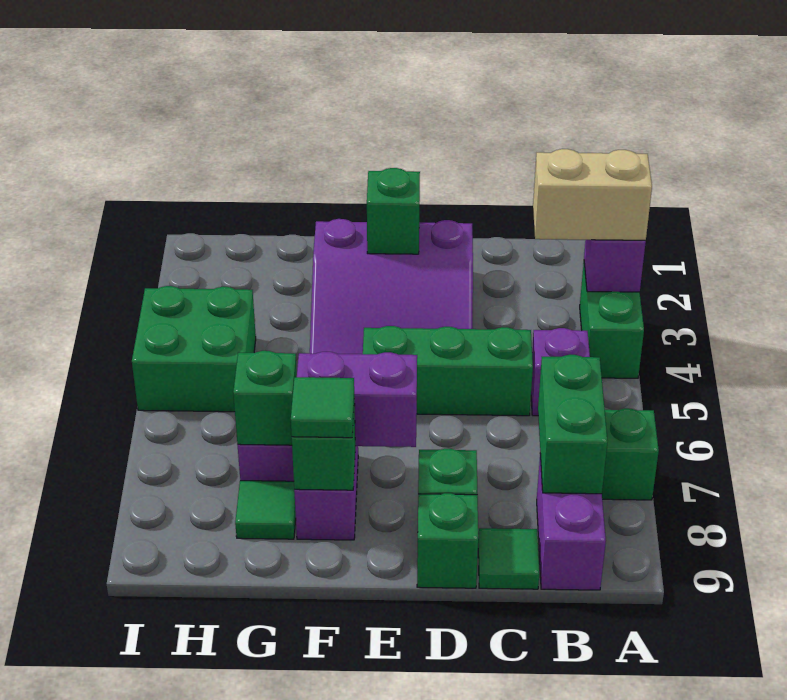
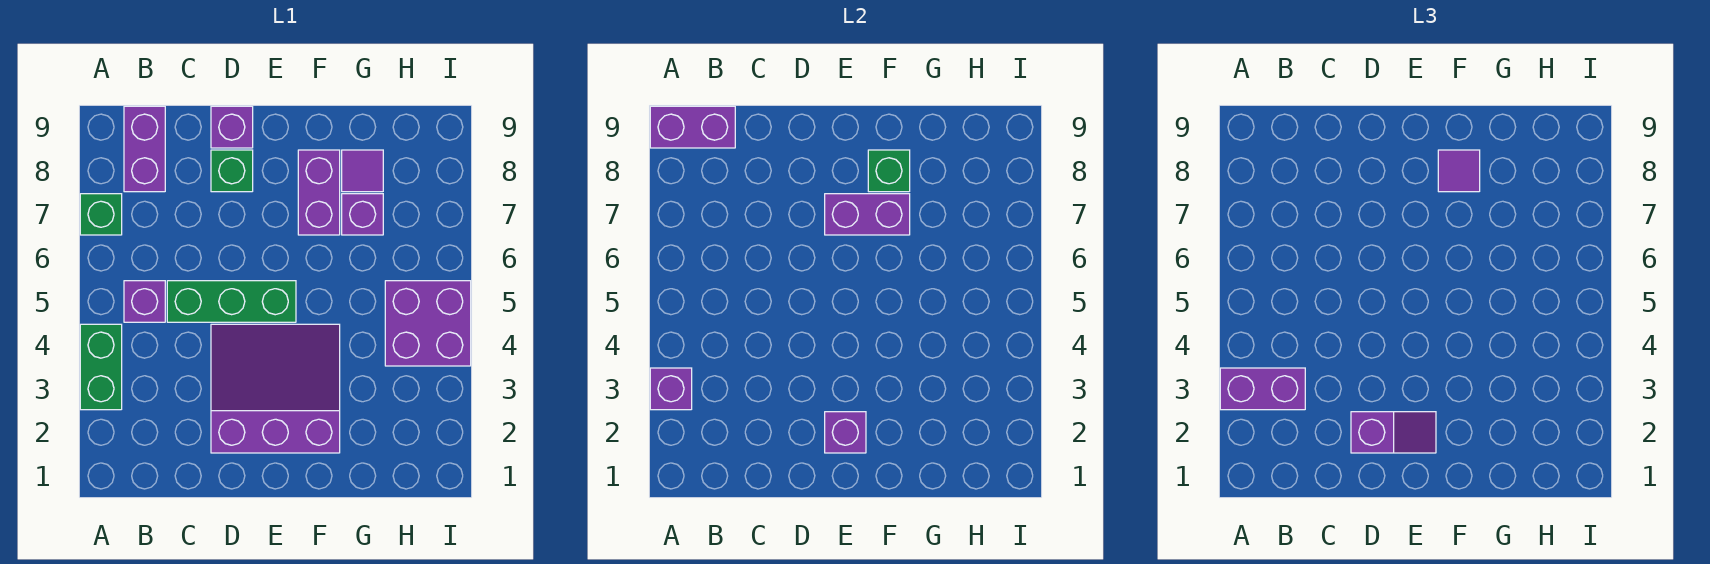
tan brick A3:B3 level 3 -> purple brick A3:B3 level 3
none -> purple brick A9:B9 level 2
green brick B7:B8 level 2 -> none
green tile C9 level 1 -> none
none -> purple slope D2:E2 level 3 top D
green brick D9 level 1 -> purple brick D9 level 1
green brick E2 level 2 -> purple brick E2 level 2
green tile F8 level 3 -> purple tile F8 level 3
green brick G7 level 2 -> none
green tile G8 level 1 -> purple tile G8 level 1
green brick H4:I5 level 1 -> purple brick H4:I5 level 1

